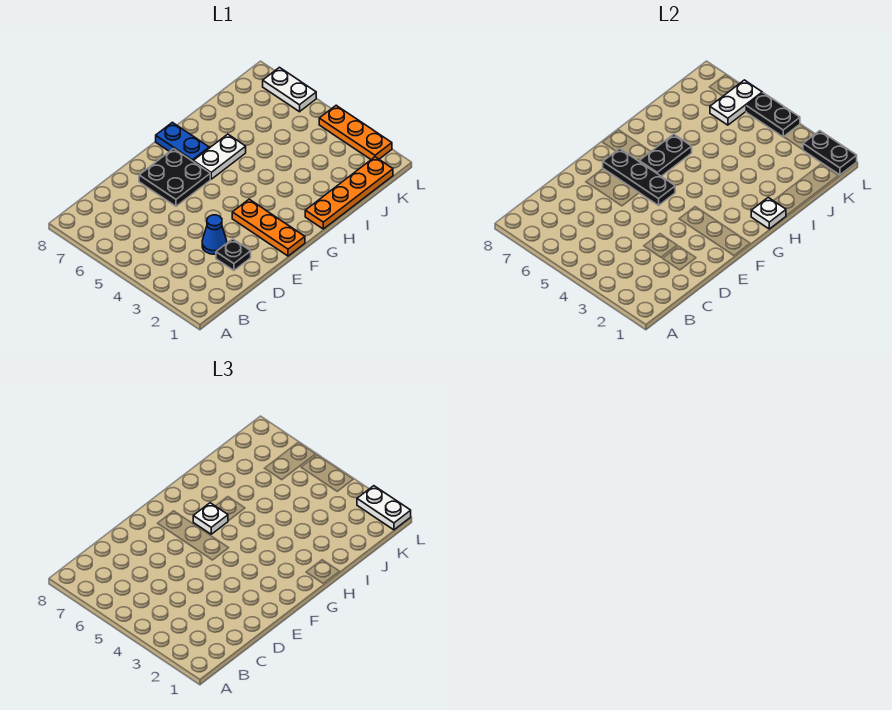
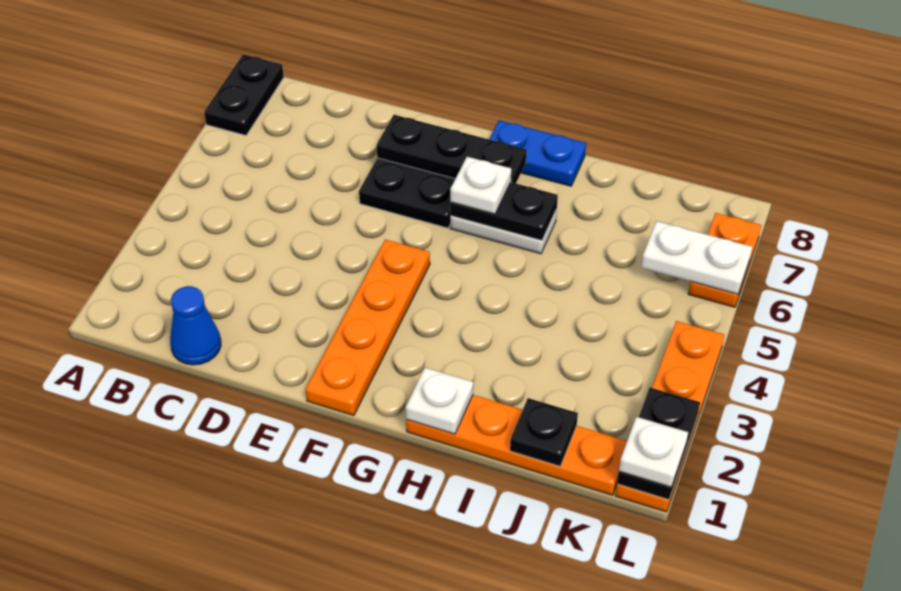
black plate D2 level 1 -> black plate J1 level 2
blue cone D3 level 1 -> blue cone C1 level 1
orange plate F1:F3 level 1 -> orange plate F1:F4 level 1
black plate F5:F7 level 2 -> black plate E7:G7 level 2
blue plate G7:G8 level 1 -> blue plate G8:H8 level 1
white plate L1:L2 level 3 -> white plate L1 level 3
orange plate L2:L4 level 1 -> orange plate L1:L4 level 1
black plate L4:L5 level 2 -> black plate A7:A8 level 1
white plate L6:L7 level 1 -> orange plate L6:L7 level 1

